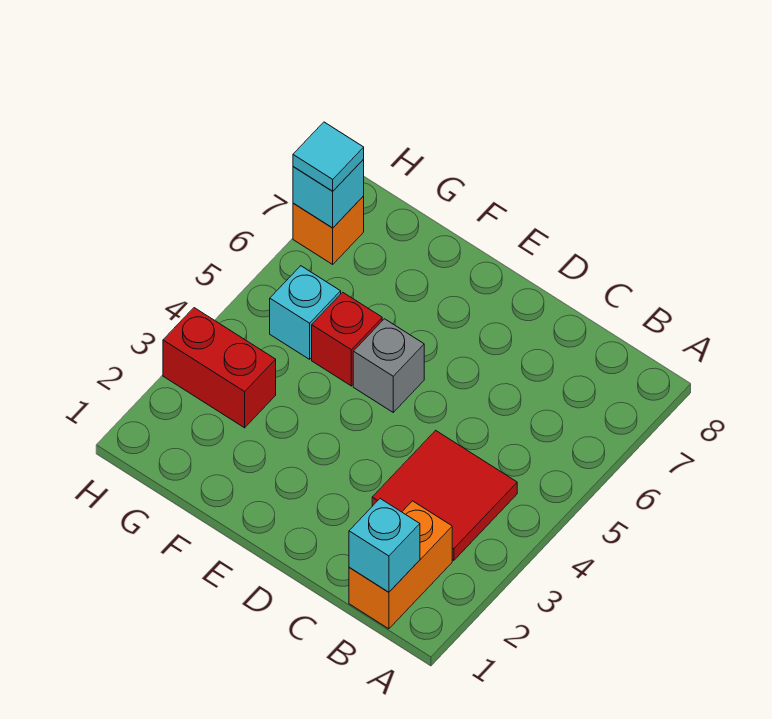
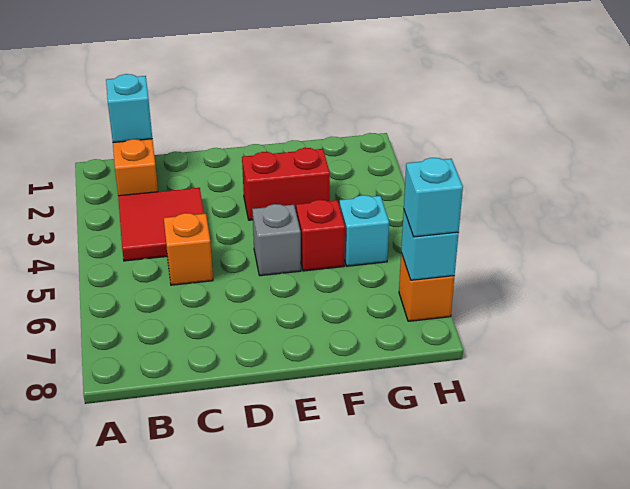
none -> orange brick C5 level 1
red brick G3:H3 level 1 -> red brick E3:F3 level 1
cyan tile H7 level 3 -> cyan brick H7 level 3

